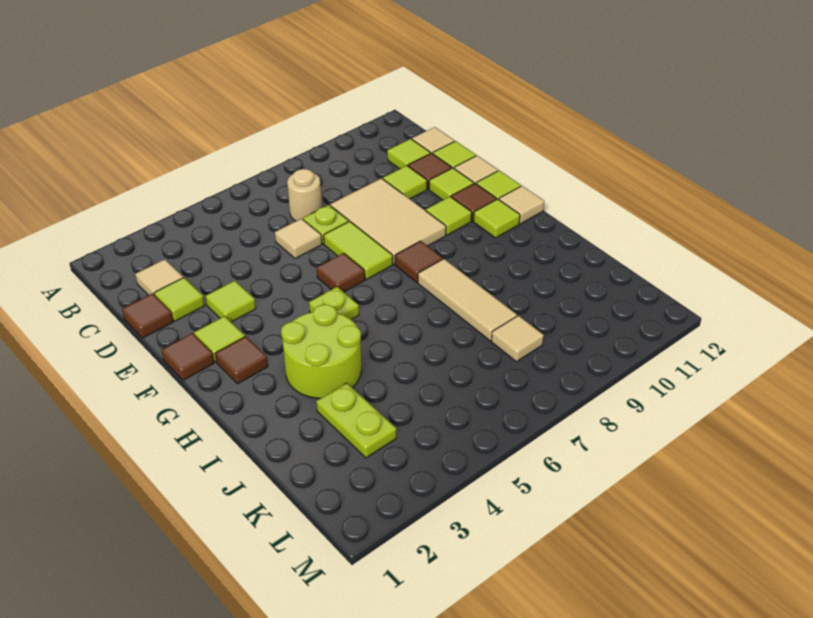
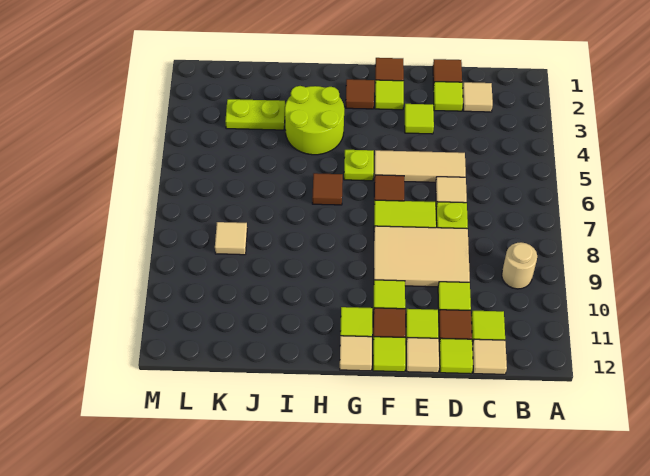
tan round brick C7 level 1 -> tan round brick B9 level 1
brown tile G8 level 1 -> brown tile H6 level 1
tan tile H8:J8 level 1 -> tan tile D5:F5 level 1

